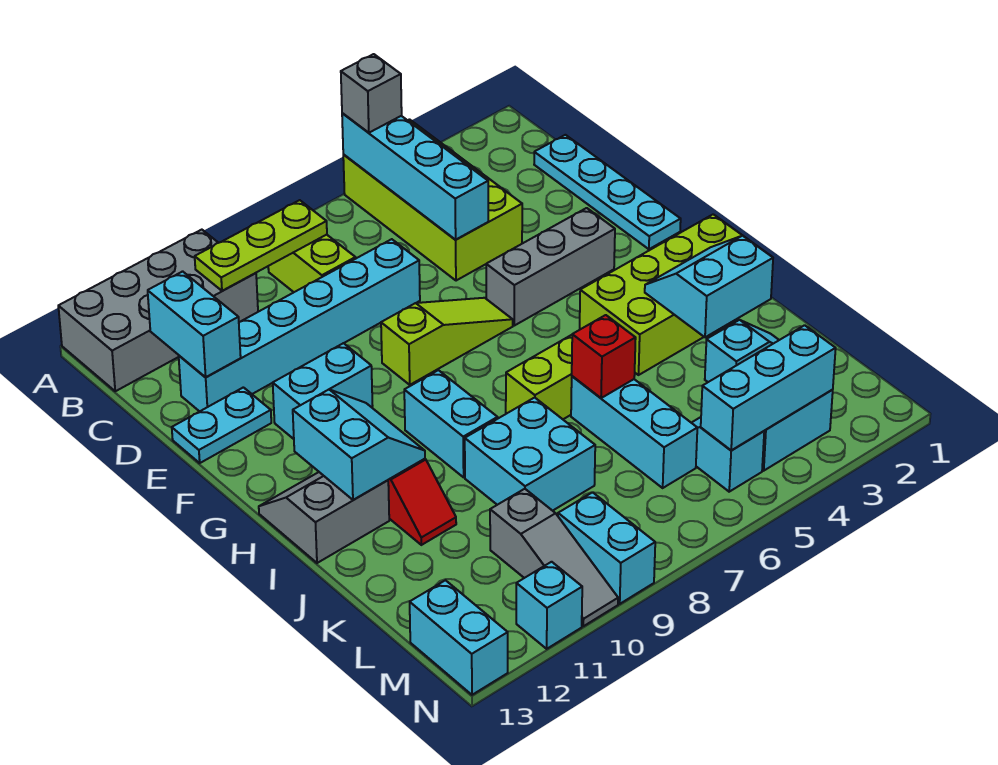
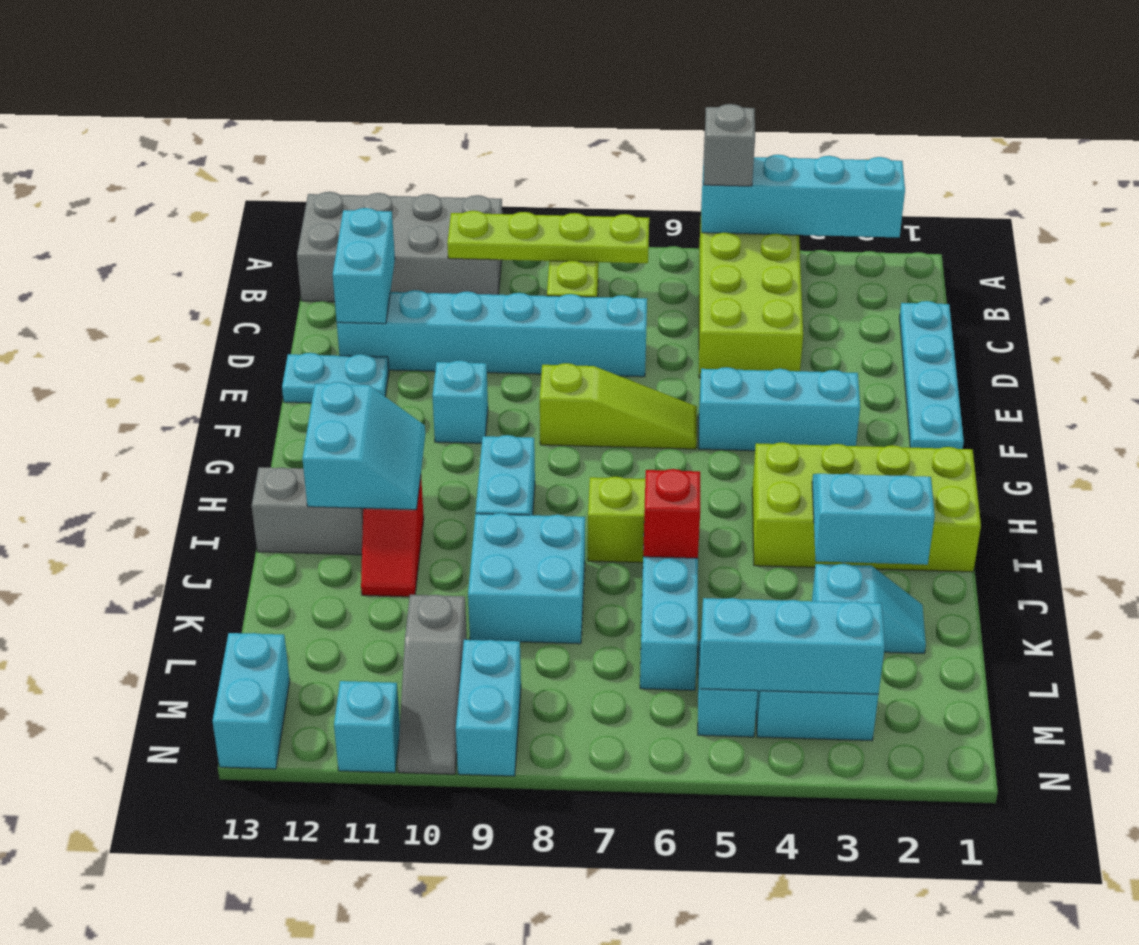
cyan brick A5:D5 level 2 -> cyan brick A2:A5 level 2
lime plate B8:B10 level 2 -> lime plate B7:B10 level 2
grey brick F3:F5 level 1 -> cyan brick F3:F5 level 1
cyan brick F10:F11 level 1 -> cyan brick F10 level 1

